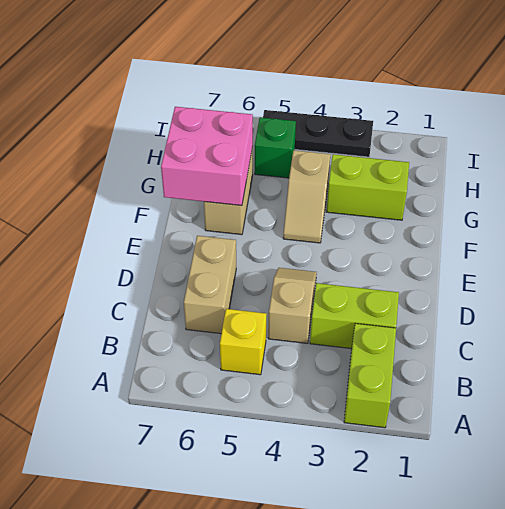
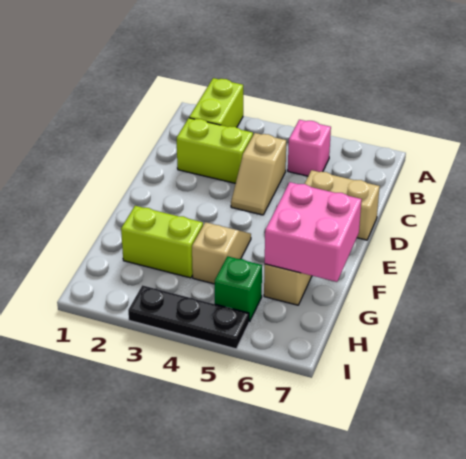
yellow brick B5 level 1 -> pink brick B5 level 1
tan brick C6:D6 level 1 -> tan brick D6:D7 level 1

